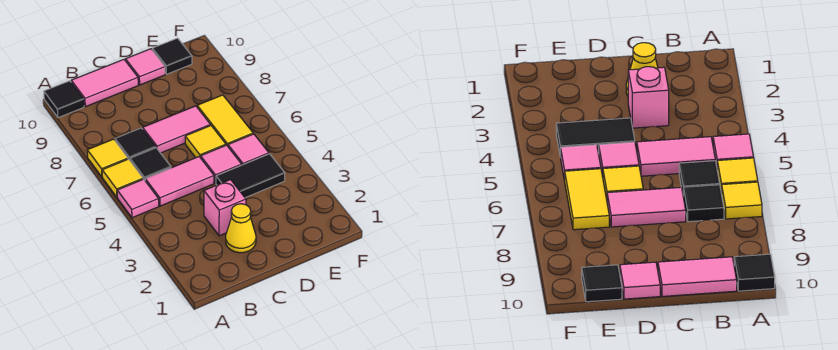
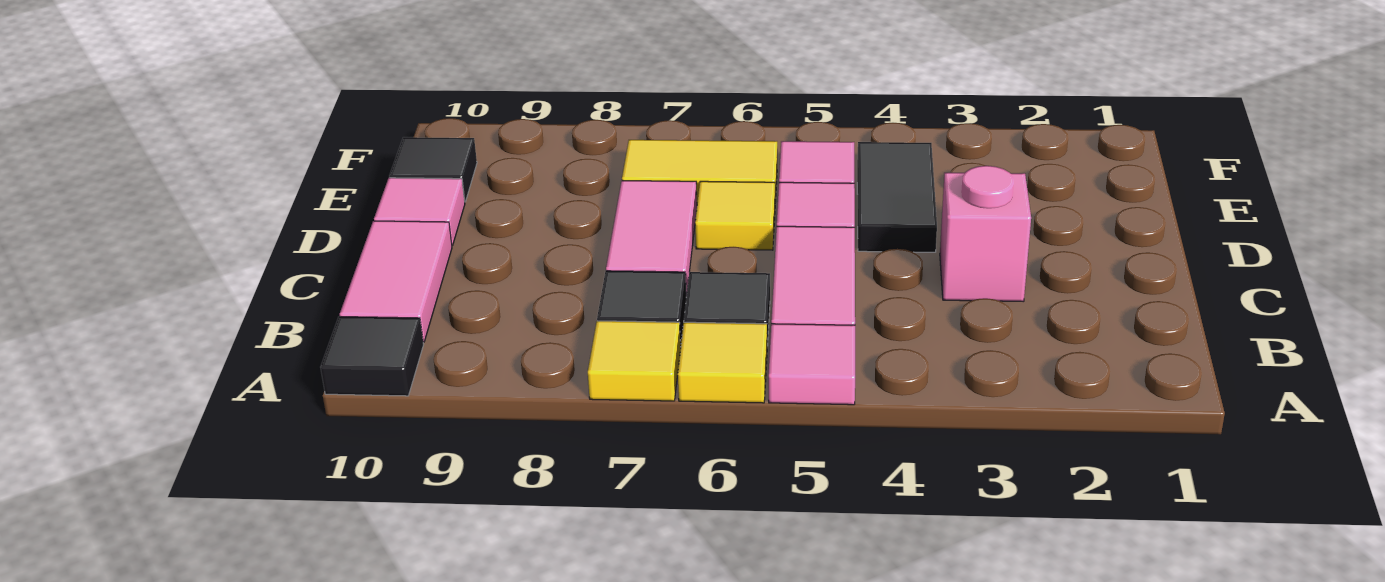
yellow cone C2 level 1 -> none

